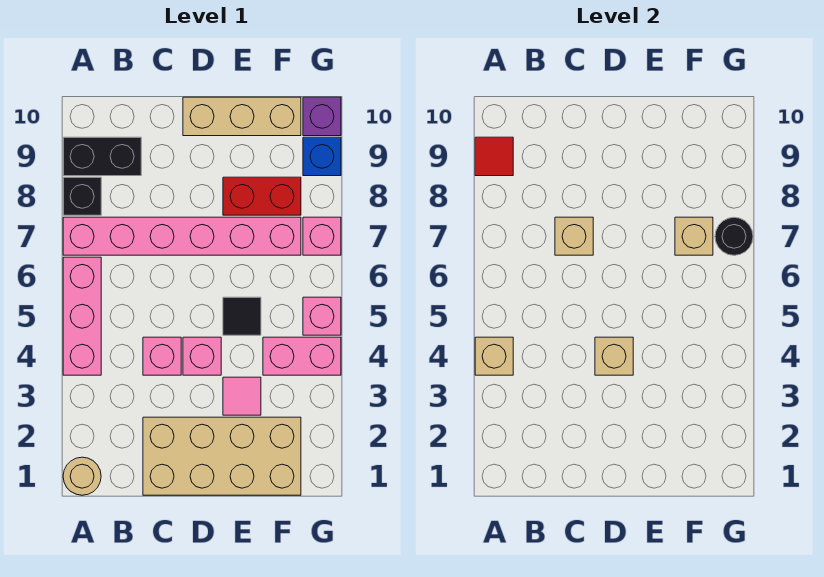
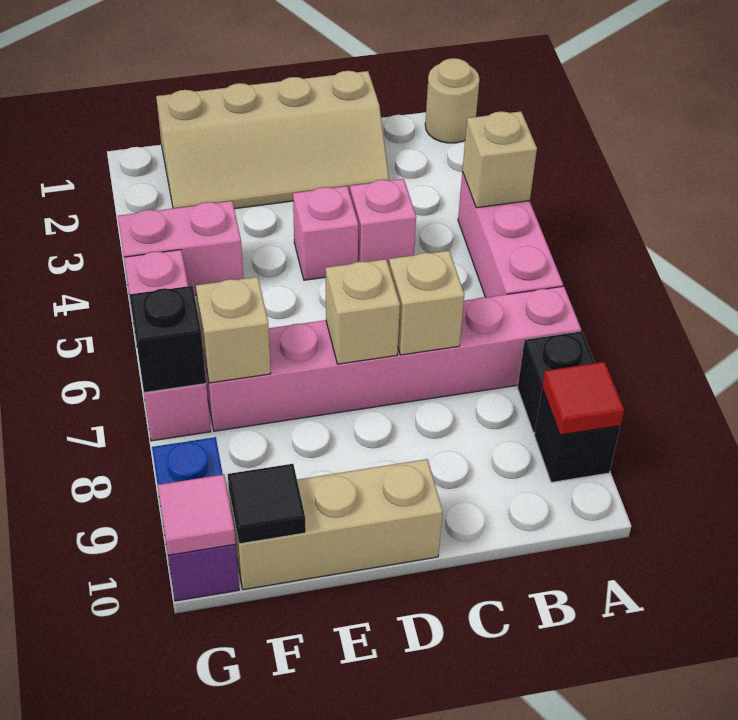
black brick A9:B9 level 1 -> black brick A9 level 1
tan brick C1:F2 level 1 -> tan slope C1:F2 level 1 top 1
tan brick D4 level 2 -> tan brick D7 level 2
pink tile E3 level 1 -> pink tile G10 level 2
black tile E5 level 1 -> black tile F10 level 2
red brick E8:F8 level 1 -> none
black round brick G7 level 2 -> black brick G7 level 2

